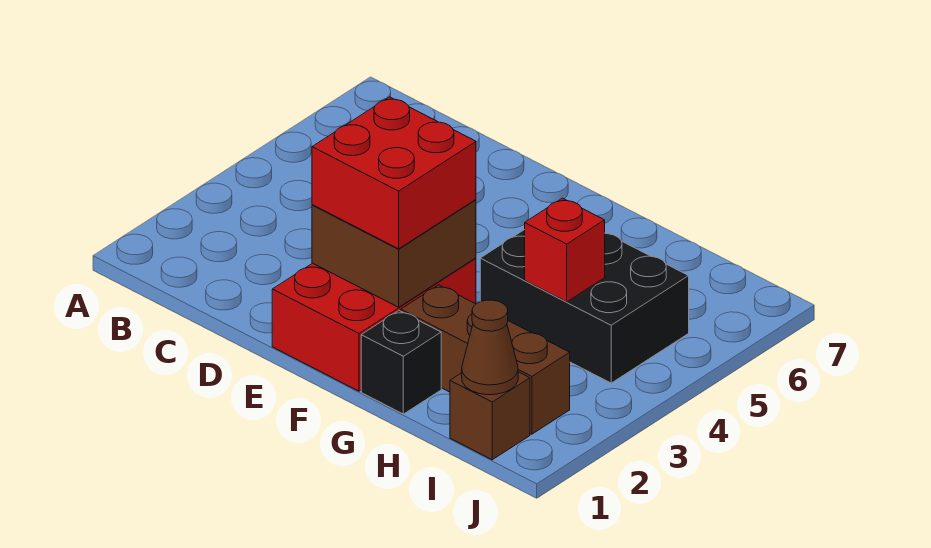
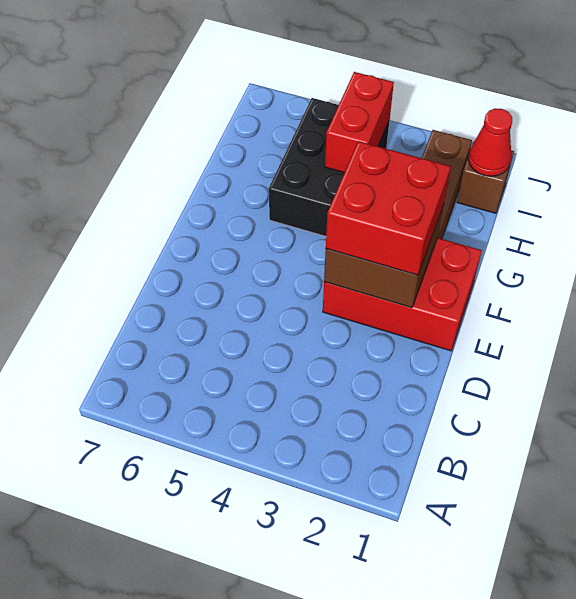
black brick G1 level 1 -> none
red brick H4 level 2 -> red brick H4:I4 level 2
brown cone I1 level 2 -> red cone I1 level 2

